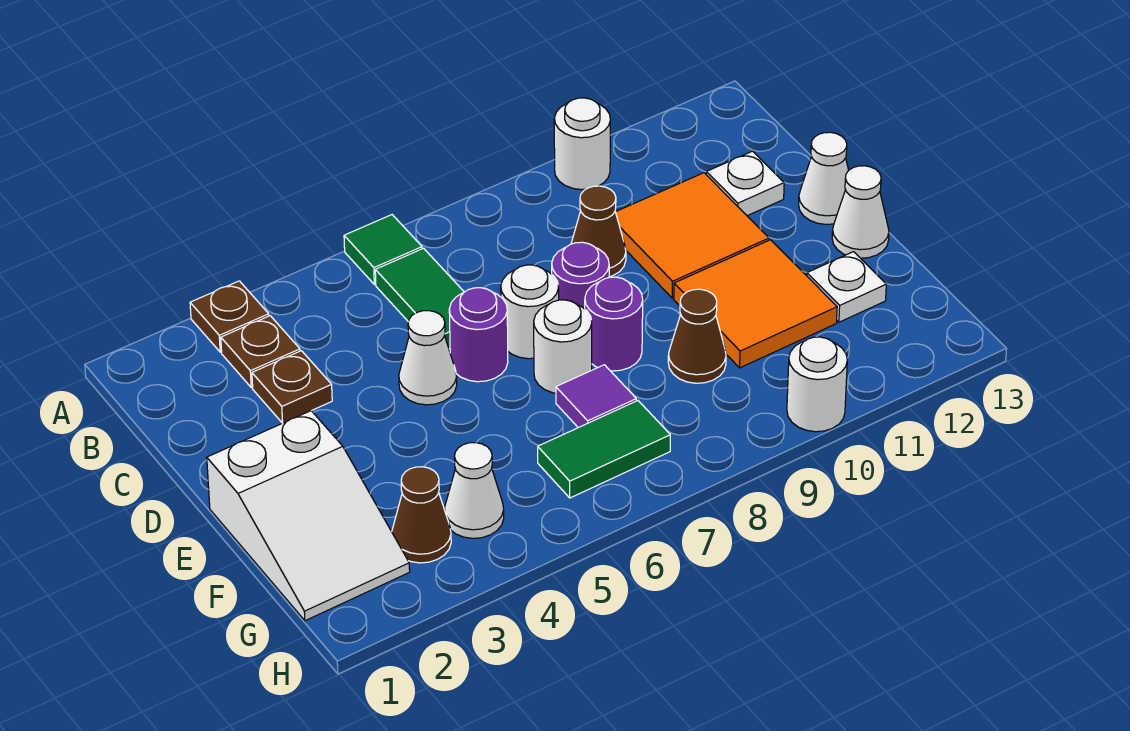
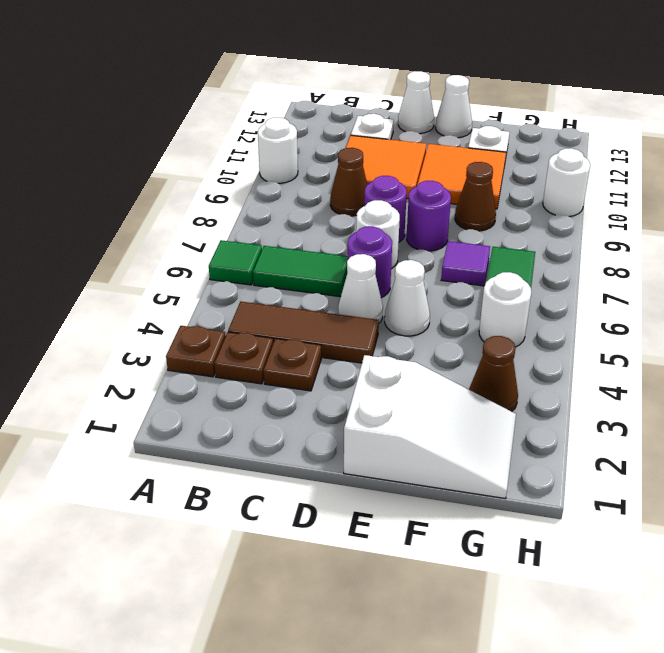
none -> brown tile B4:D4 level 1
white round brick E7 level 1 -> white round brick G5 level 1
white cone G4 level 1 -> white cone E5 level 1

